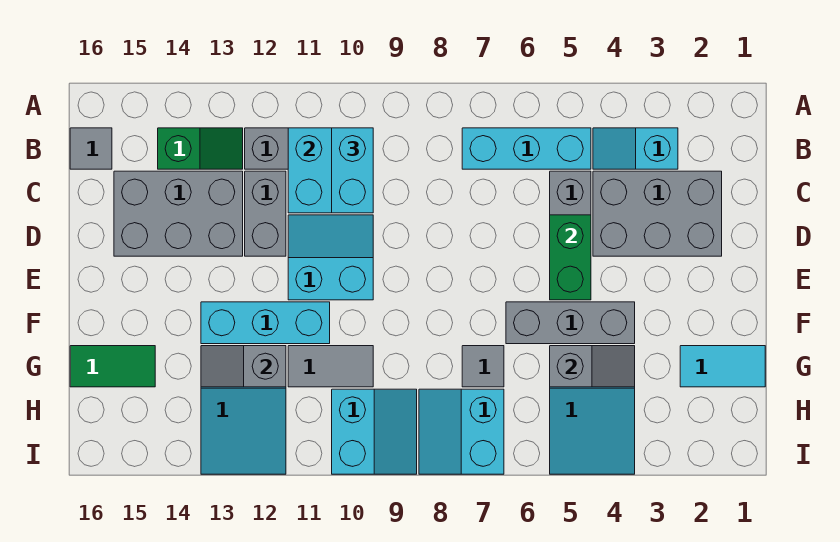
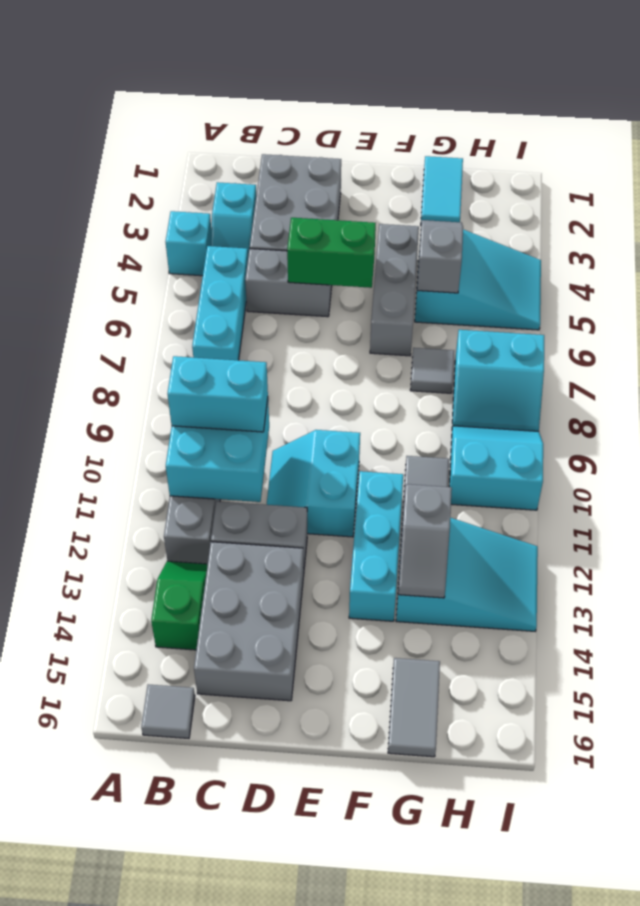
none -> cyan brick A4 level 1
green tile G15:G16 level 1 -> grey tile G15:G16 level 1

